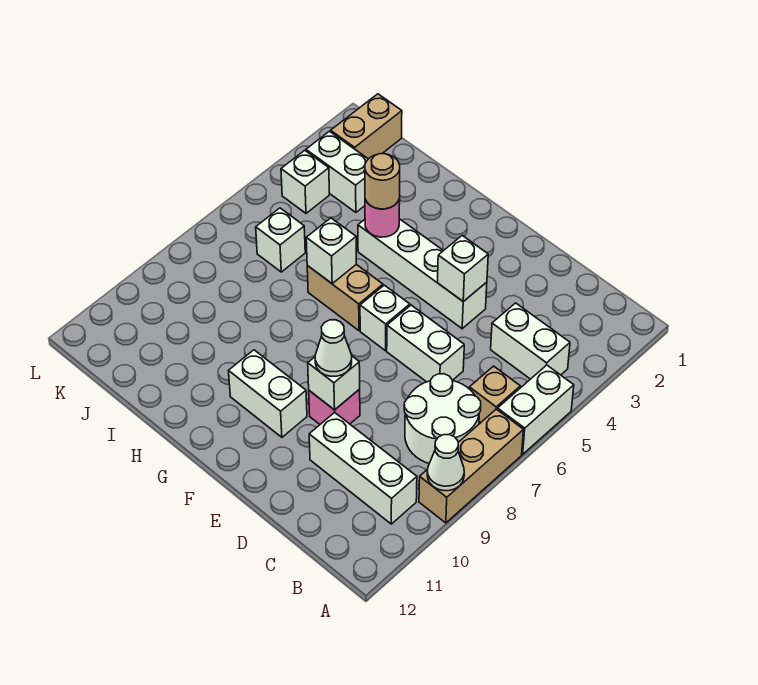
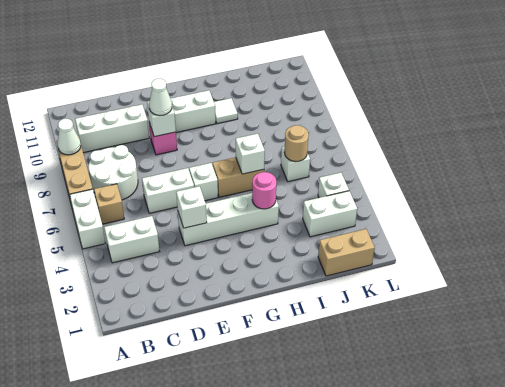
tan round brick H4 level 3 -> tan round brick J6 level 2
none -> white tile H10 level 1
tan brick K1:K2 level 1 -> tan brick J1:K1 level 1

